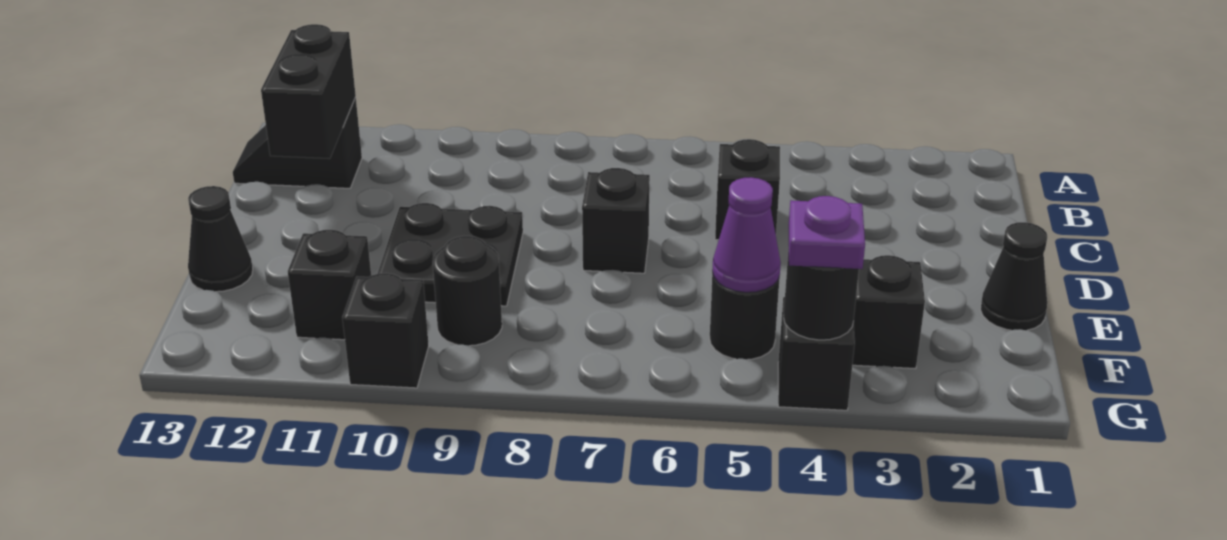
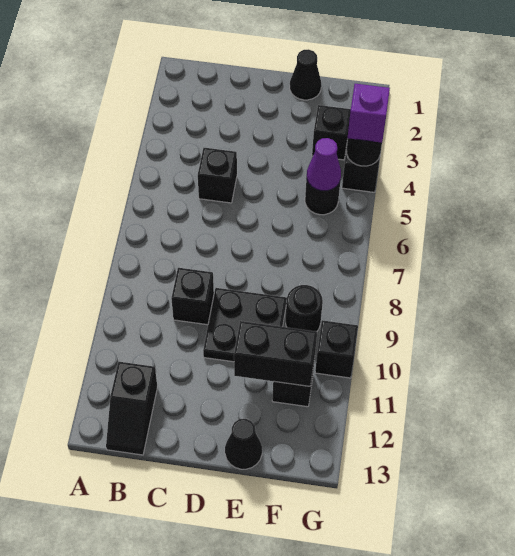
black brick B12:C12 level 2 -> black brick E11:F11 level 2
black brick D7 level 1 -> black brick C9 level 1
purple plate G4 level 3 -> purple brick G4 level 3

